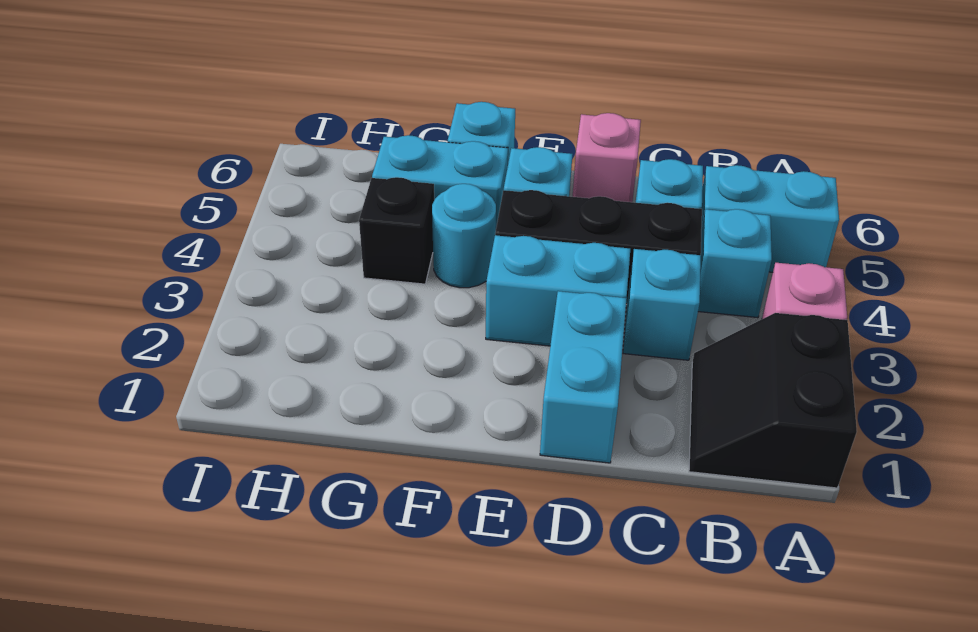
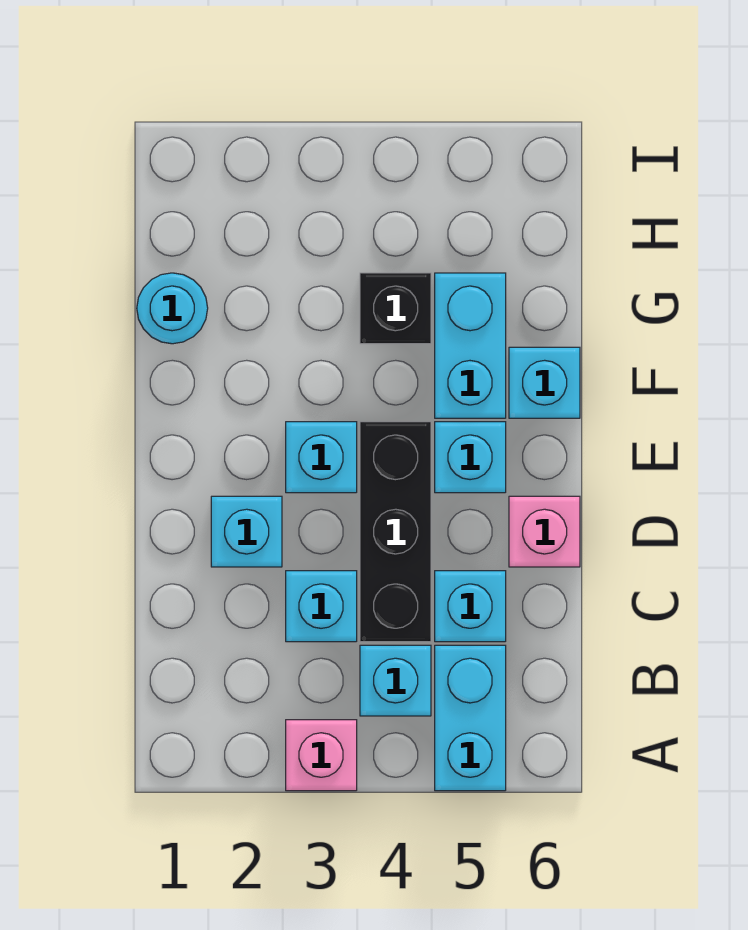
black slope A1:B2 level 1 top A -> none
cyan brick D1:D2 level 1 -> cyan brick D2 level 1
cyan brick D3:E3 level 1 -> cyan brick E3 level 1
cyan round brick F4 level 1 -> cyan round brick G1 level 1

